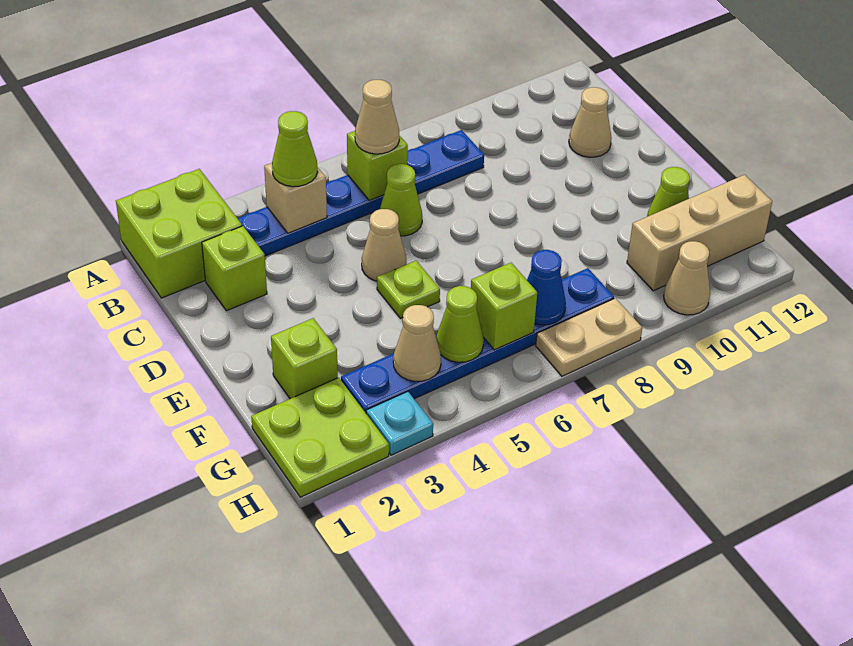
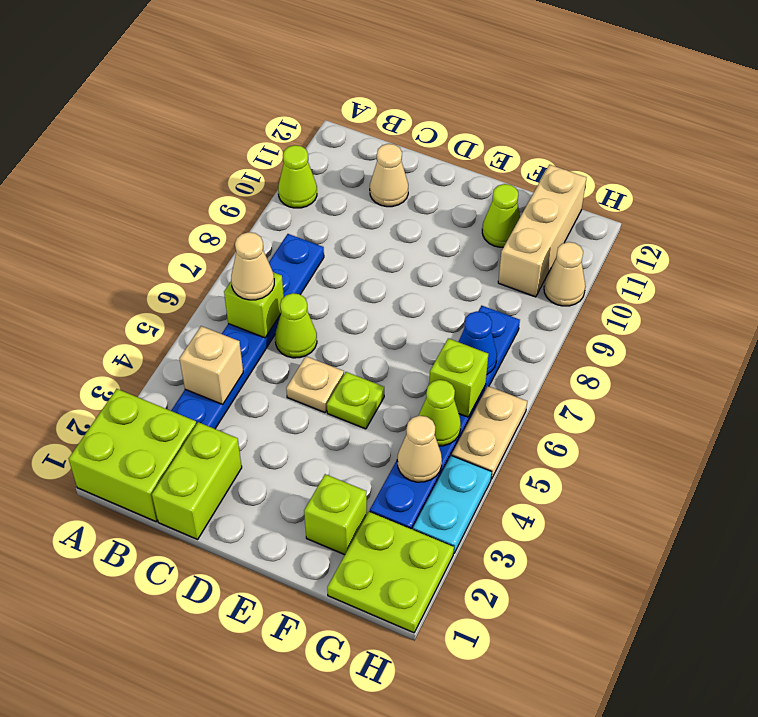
lime cone B4 level 3 -> lime cone A10 level 1
lime brick C2 level 1 -> lime brick C1:C2 level 1
tan cone D5 level 1 -> tan plate D5 level 1
cyan plate H3 level 1 -> cyan plate H3:H4 level 1
tan plate H7:H8 level 1 -> tan plate H5:H6 level 1

